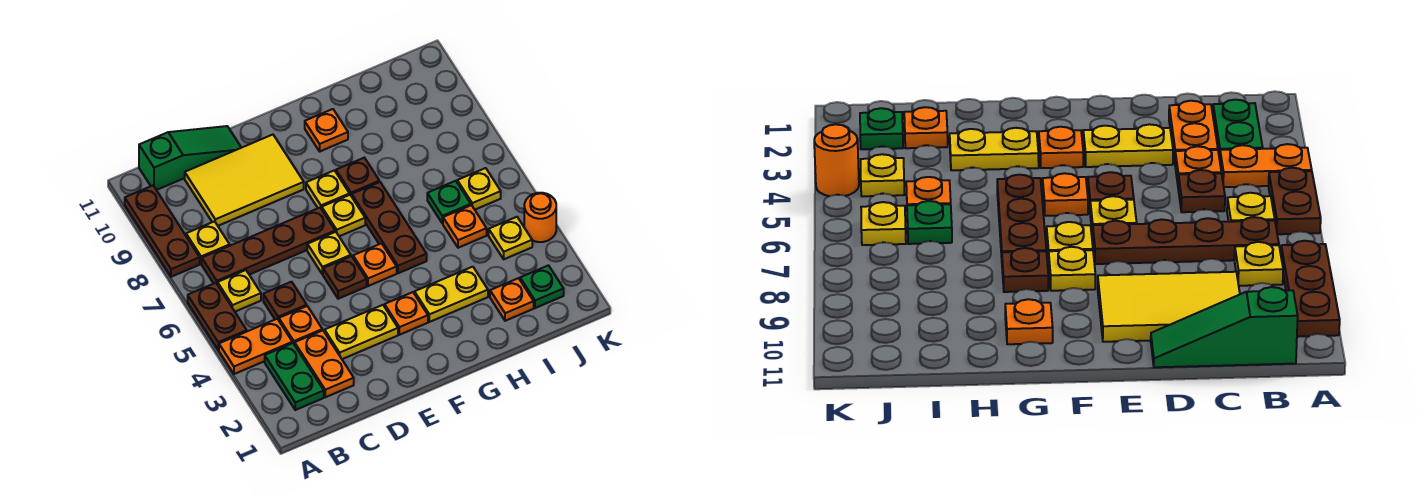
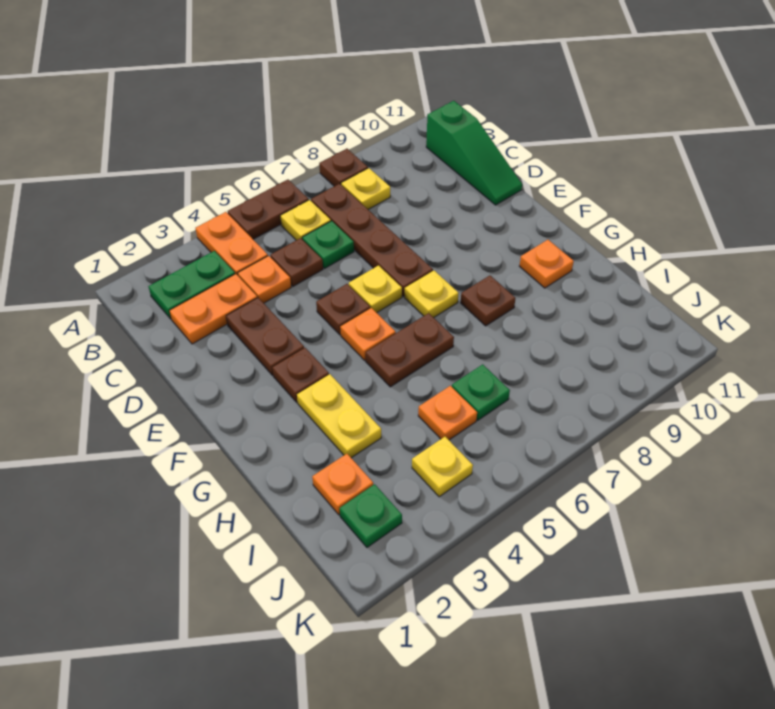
brown plate A8:A10 level 1 -> brown plate A8 level 1
none -> green plate C6 level 1
yellow tile C9:E10 level 1 -> none
yellow plate D3:E3 level 1 -> brown plate D3:E3 level 1
orange plate F3 level 1 -> brown plate F3 level 1
yellow plate F8 level 1 -> none
brown plate G5:G7 level 1 -> brown plate G5:G6 level 1
yellow plate J6 level 1 -> none
orange round brick K4 level 1 -> none

